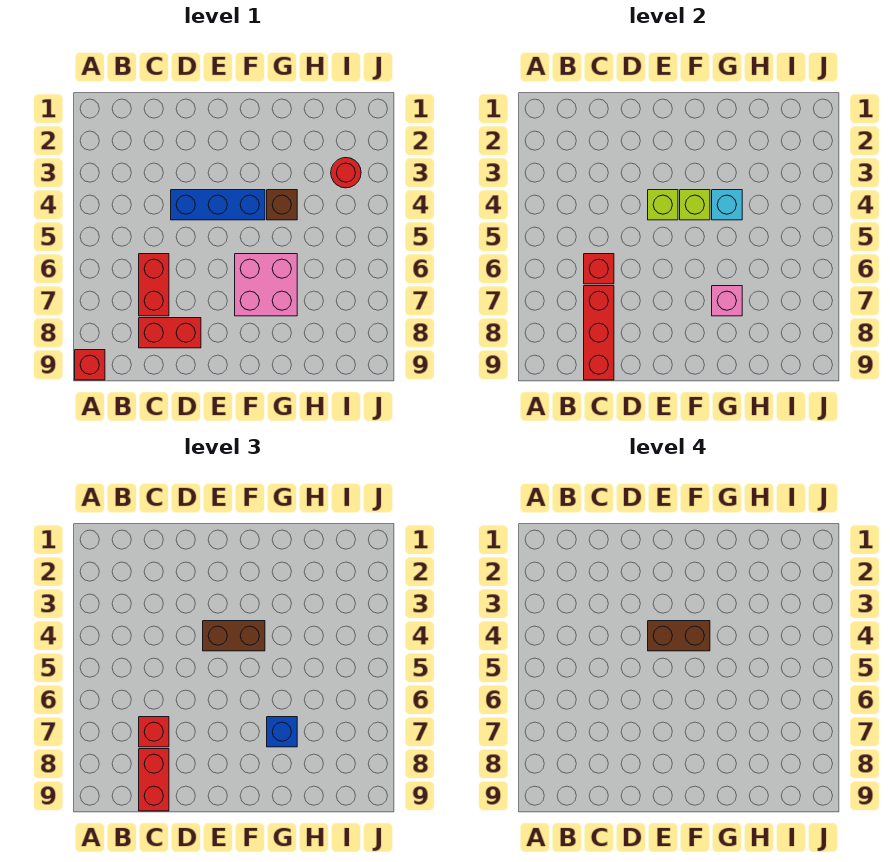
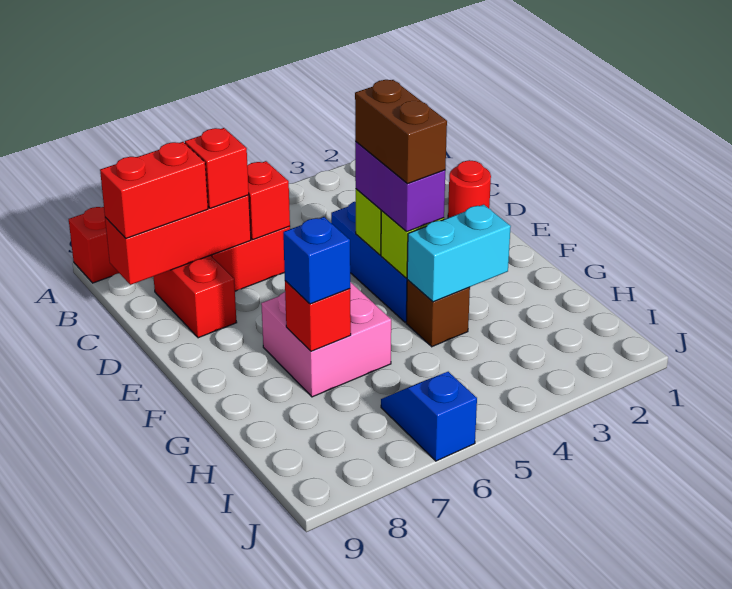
brown brick E4:F4 level 3 -> purple brick E4:F4 level 3
cyan brick G4 level 2 -> cyan brick G3:G4 level 2
pink brick G7 level 2 -> red brick G7 level 2
red round brick I3 level 1 -> red round brick D1 level 1
none -> blue slope I6:J6 level 1 top J

